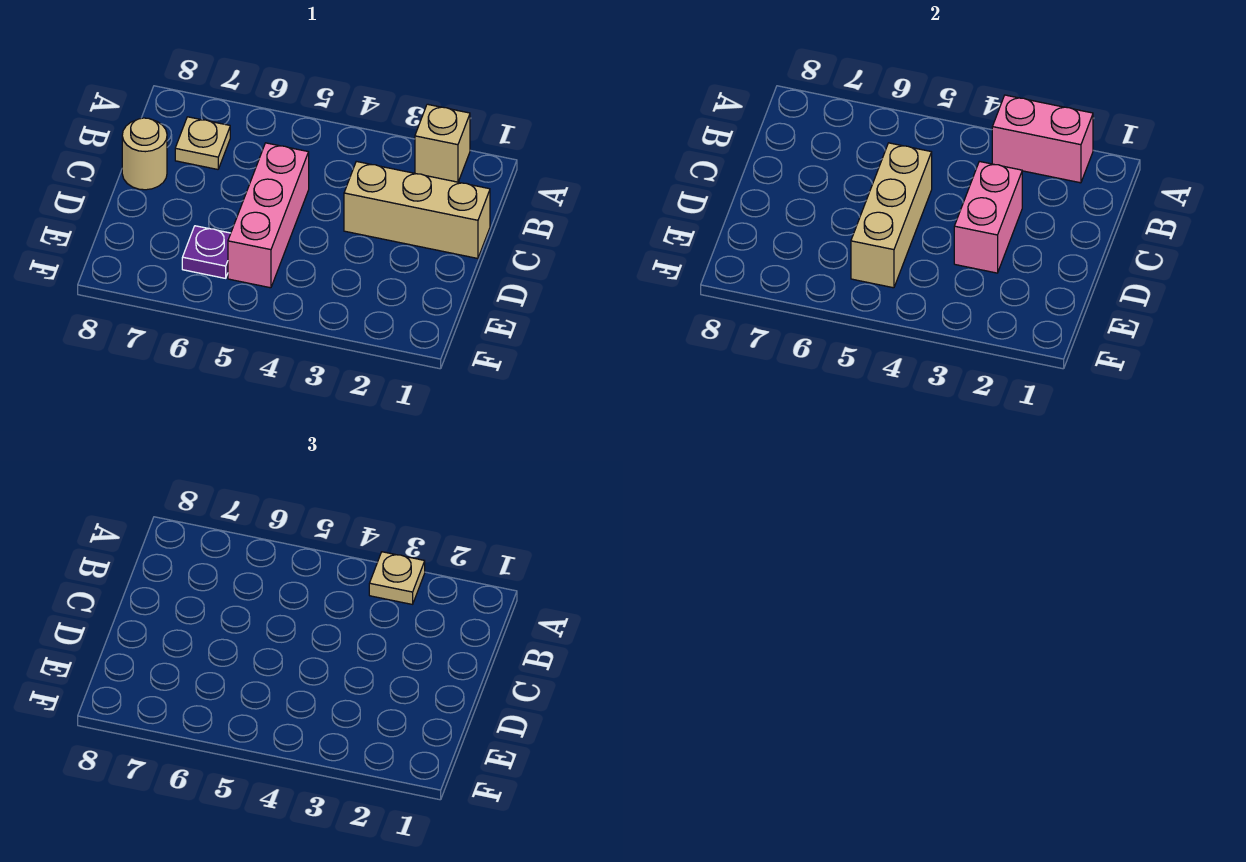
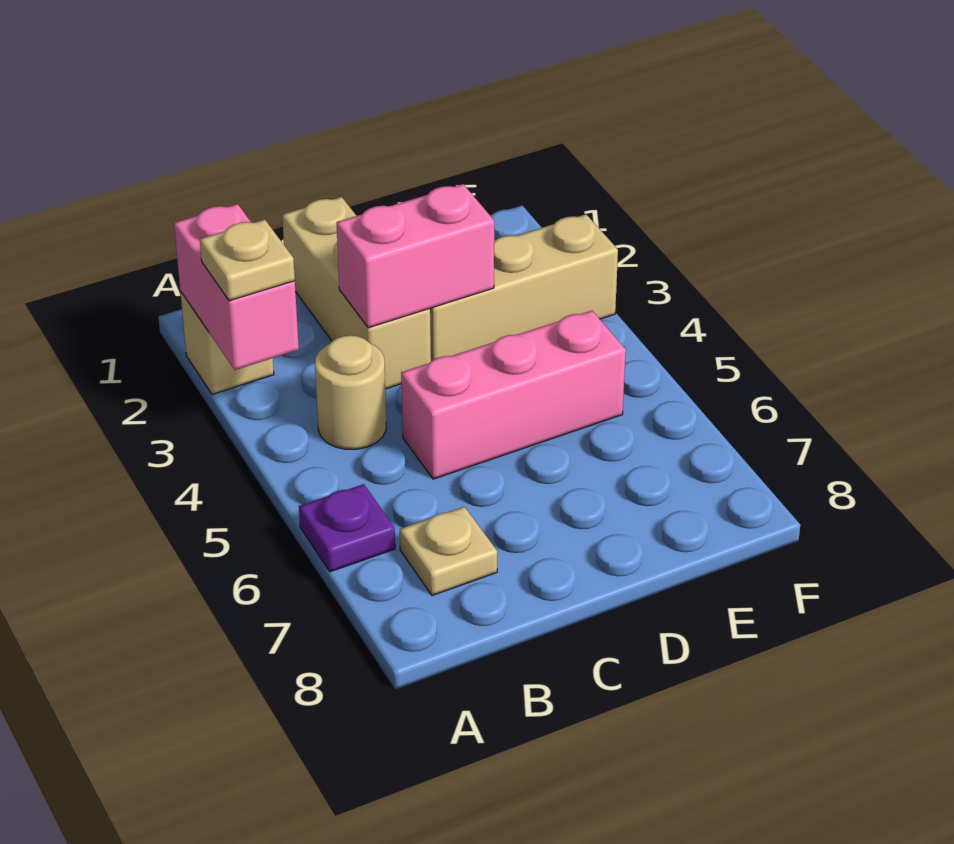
tan brick C5:E5 level 2 -> tan brick D3:F3 level 1
tan round brick C8 level 1 -> tan round brick B4 level 1
purple plate E6 level 1 -> purple plate A6 level 1

